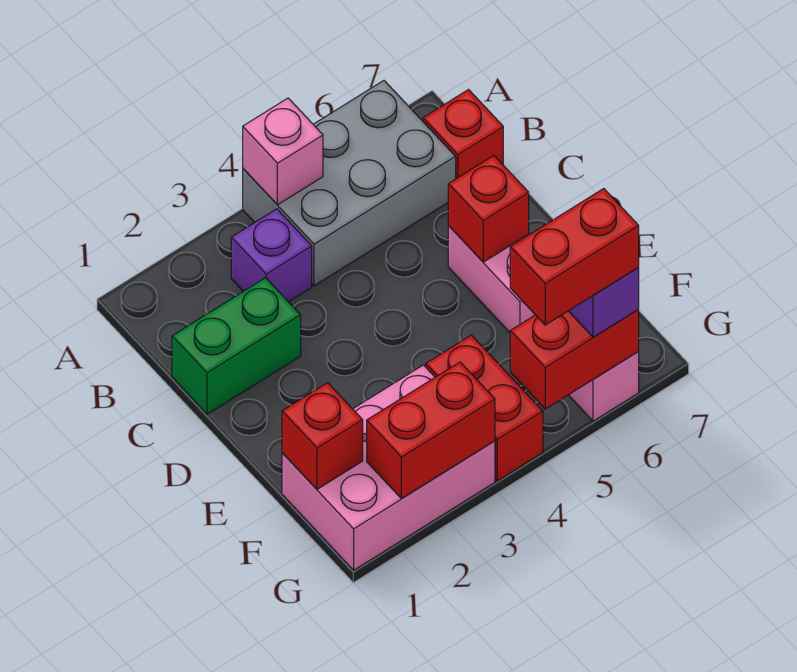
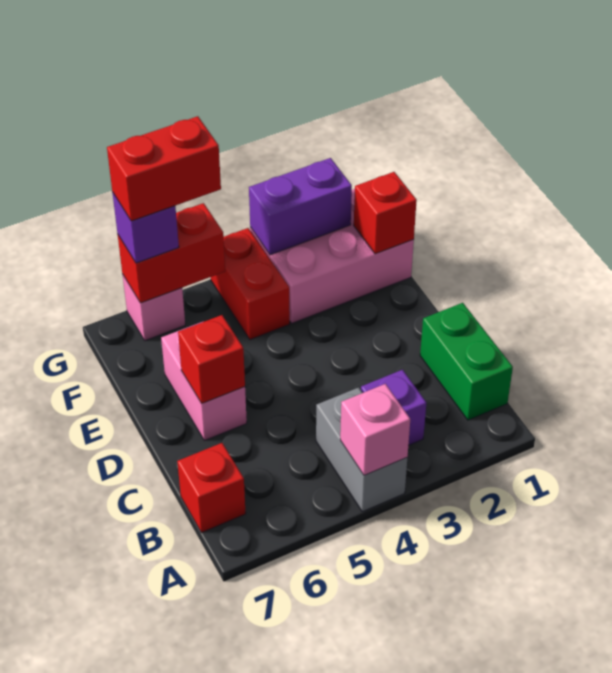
grey brick A4:B6 level 1 -> grey brick A4:B4 level 1
green brick C1:C2 level 1 -> green brick B1:C1 level 1
red brick G2:G3 level 2 -> purple brick G2:G3 level 2

